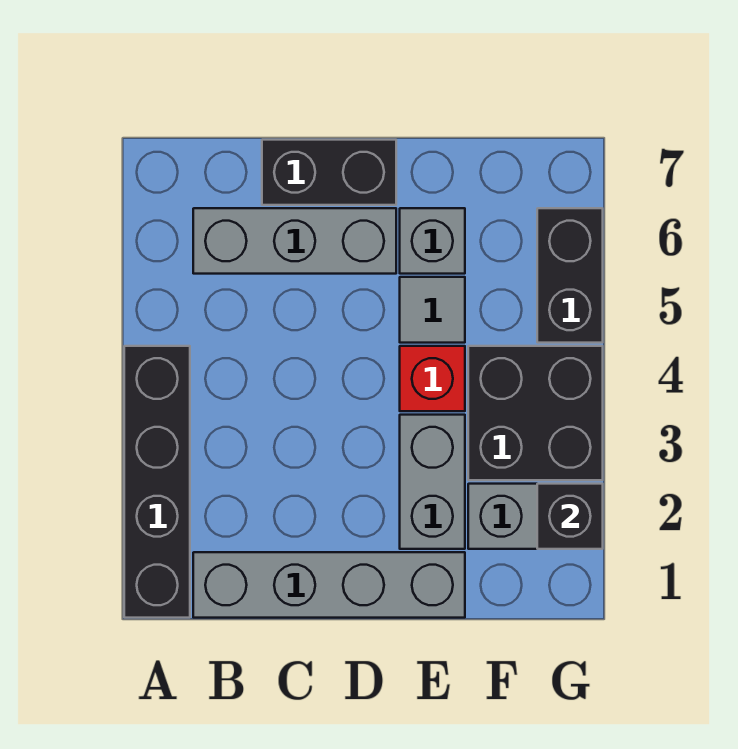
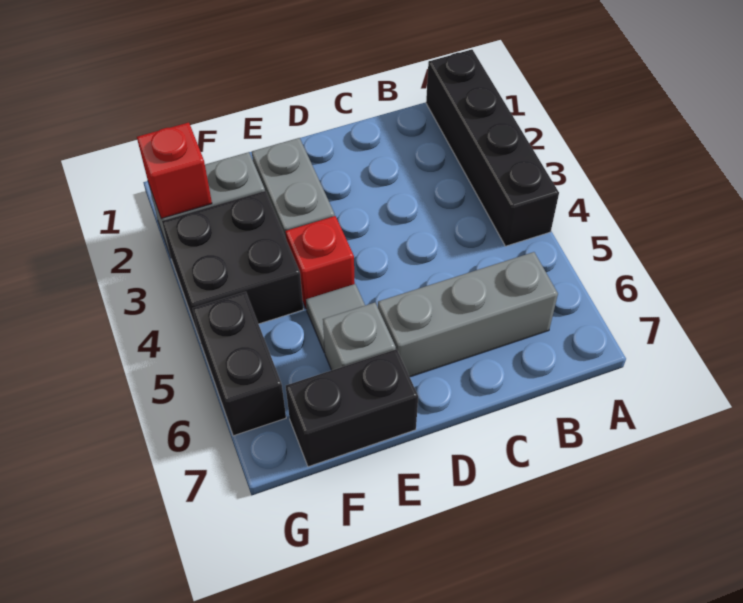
grey brick B1:E1 level 1 -> none
black brick C7:D7 level 1 -> black brick E7:F7 level 1
black brick G2 level 2 -> red brick G2 level 2

